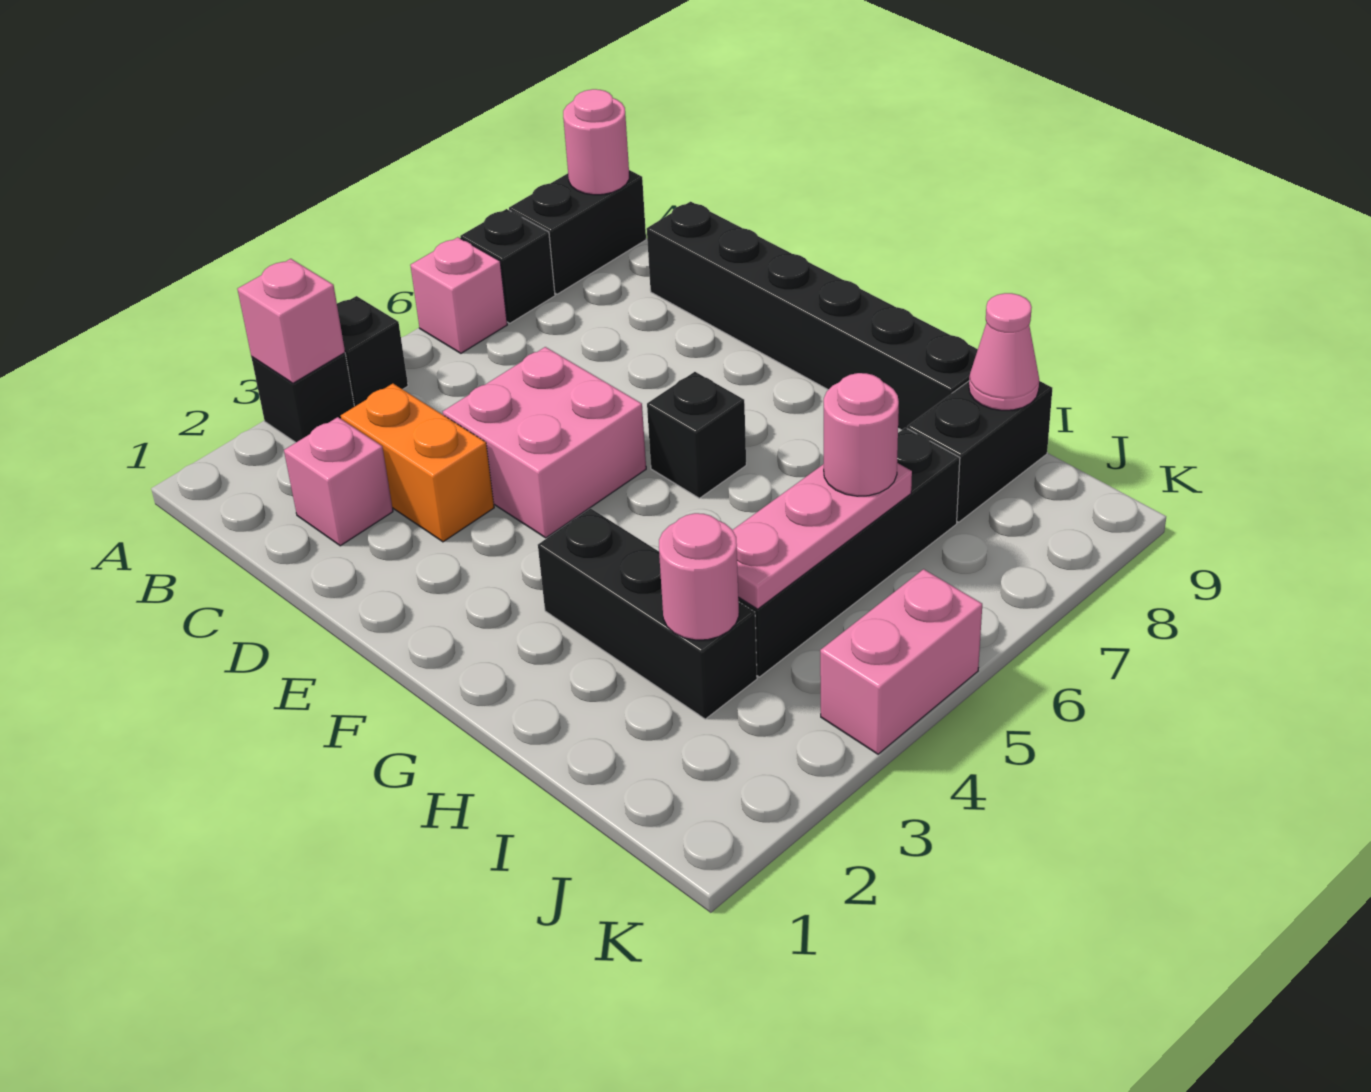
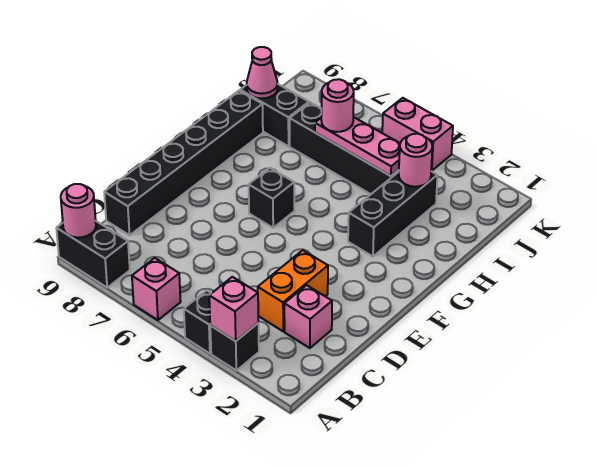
black brick A7 level 1 -> none
pink brick D4:E5 level 1 -> none

